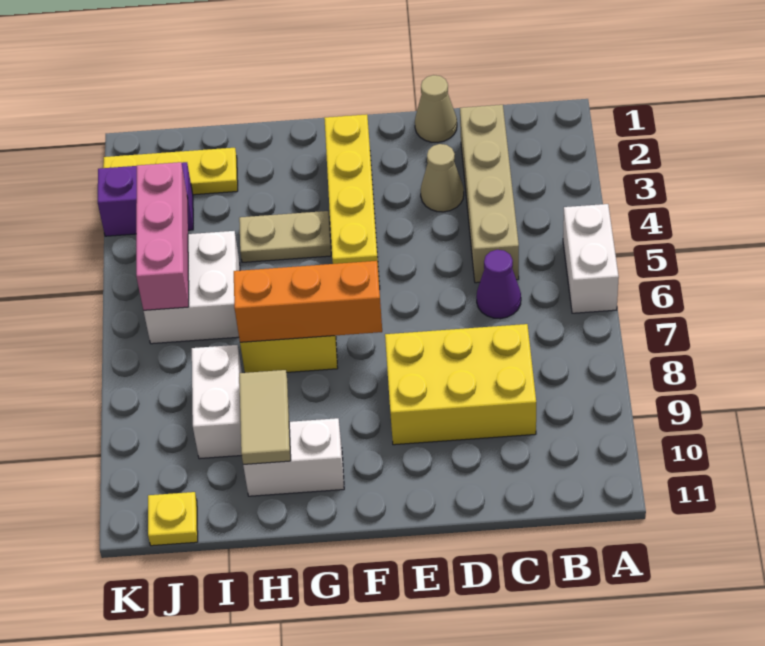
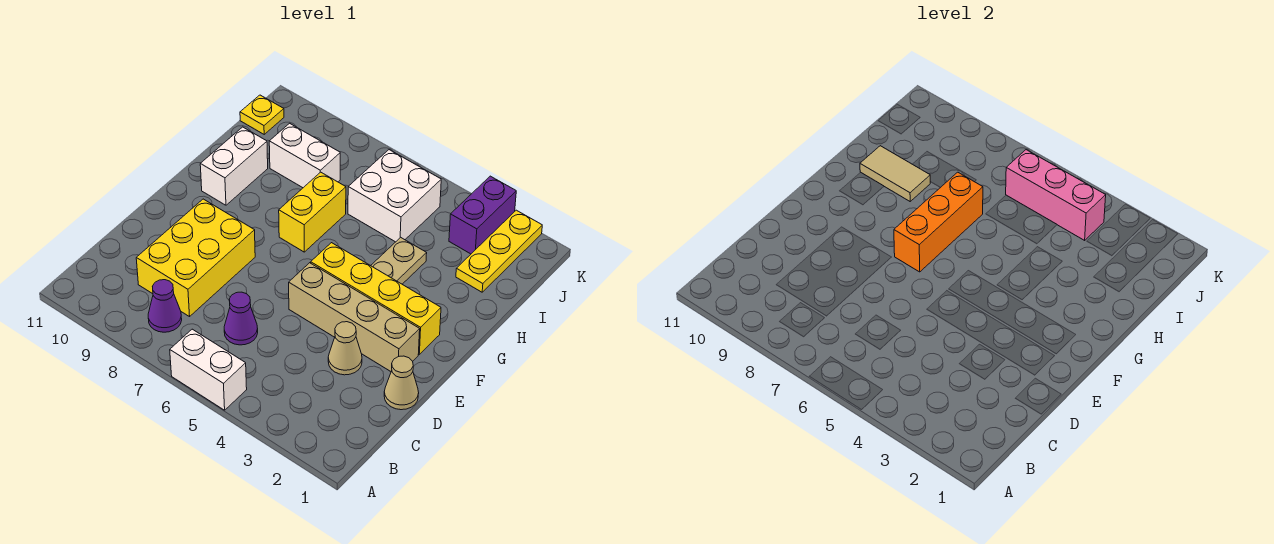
none -> purple cone B8 level 1
tan brick C2:C5 level 1 -> tan brick E2:E5 level 1

